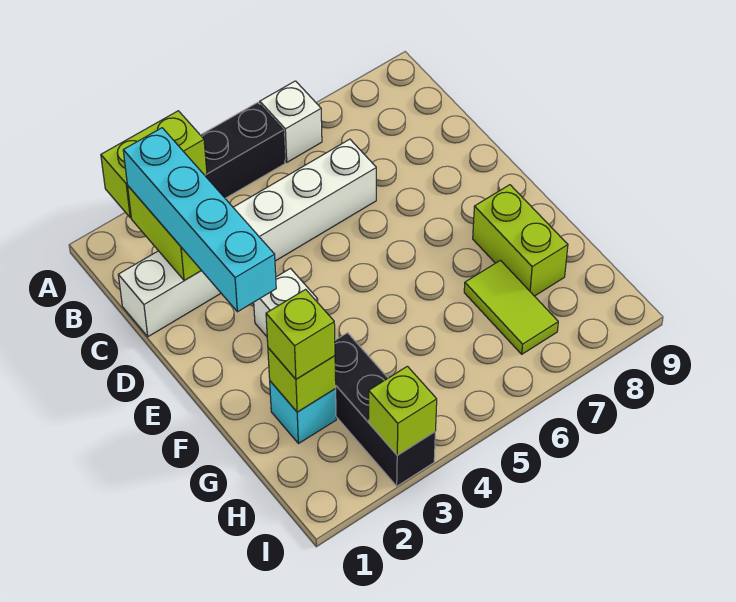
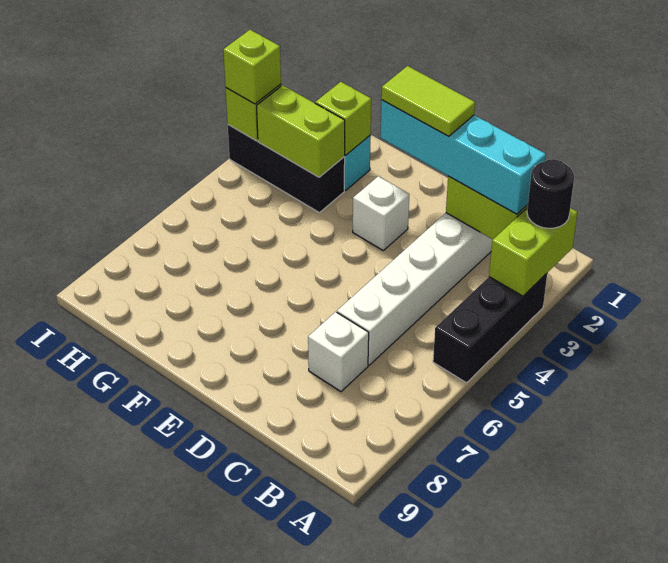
none -> black round brick A2 level 3
white brick A6 level 1 -> white brick C7 level 1
lime brick F8:G8 level 1 -> lime brick G3:H3 level 2
lime brick G2 level 3 -> lime brick I3 level 3
lime tile G7:H7 level 1 -> lime tile D2:E2 level 4

